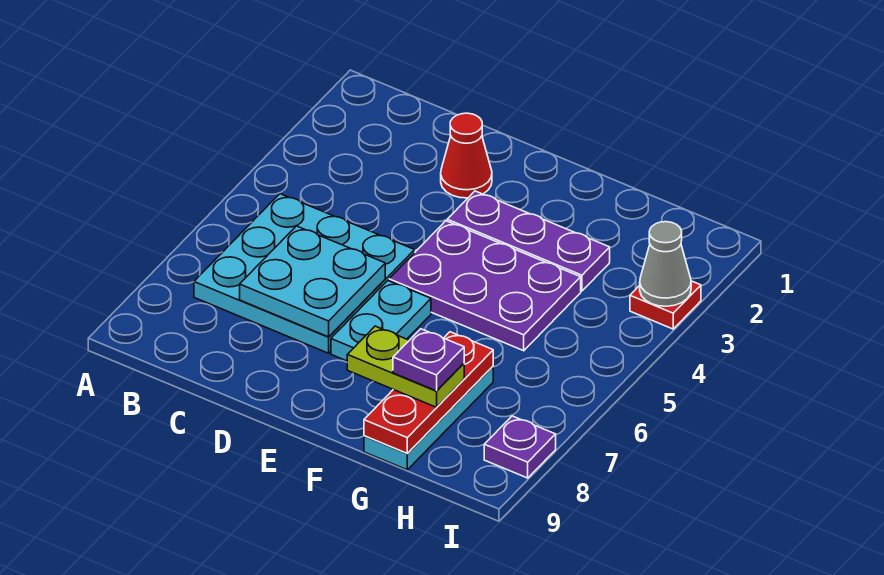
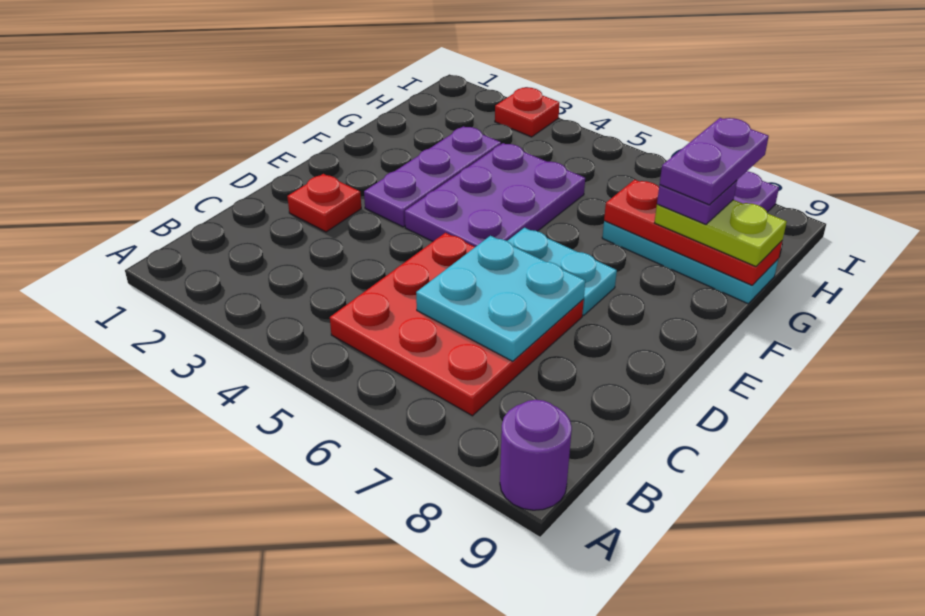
none -> purple round brick A9 level 1
cyan plate B5:D7 level 1 -> red plate B5:D7 level 1
red cone D2 level 1 -> red plate D2 level 1
lime plate F8:G8 level 3 -> lime plate G8:G9 level 3
none -> purple plate G8:H8 level 5
grey cone I3 level 2 -> none

